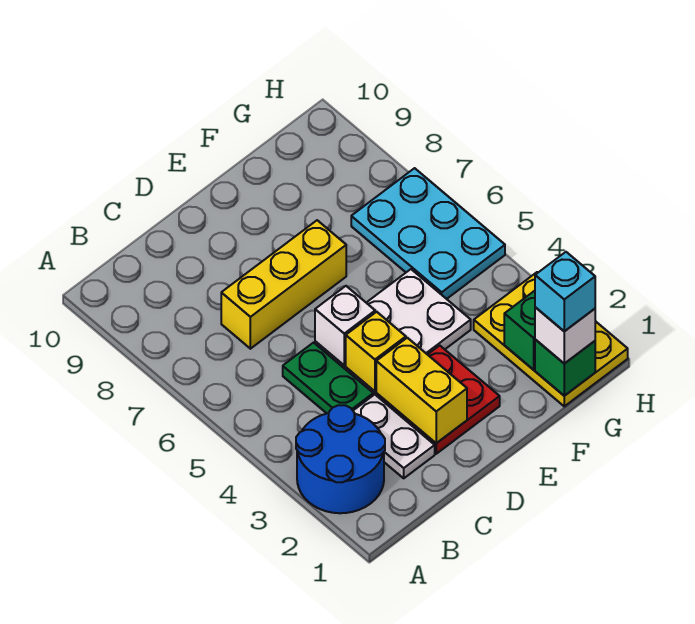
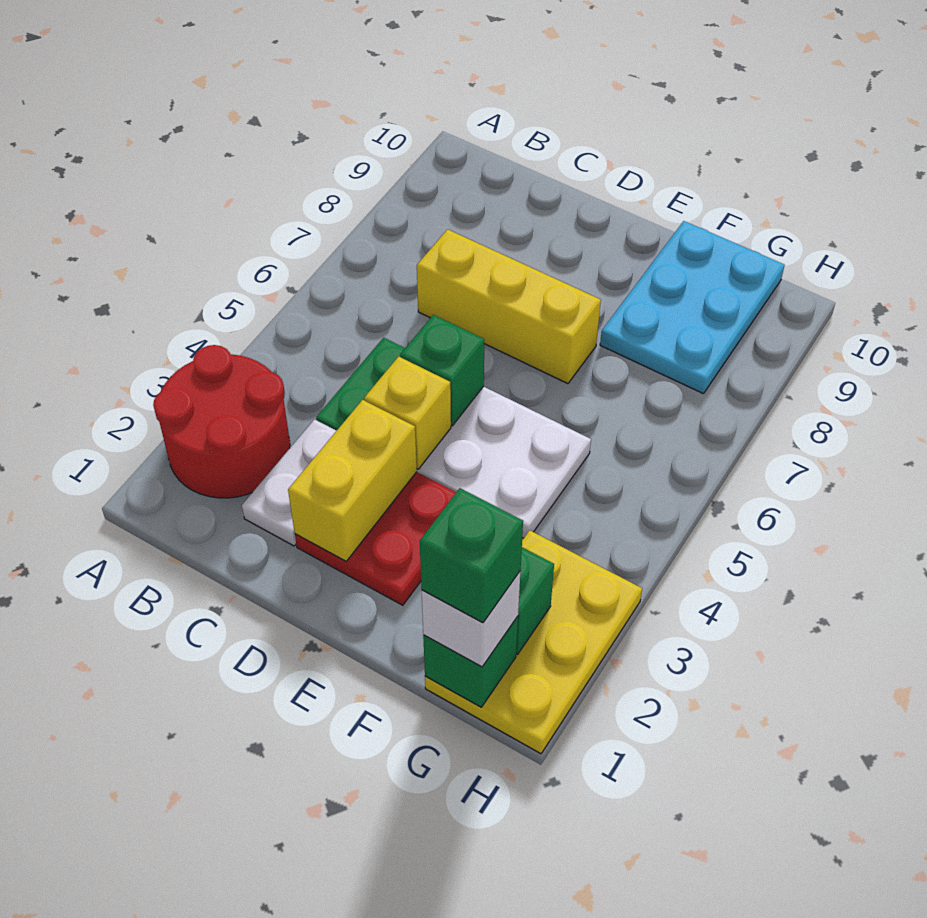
blue round brick A2:B3 level 1 -> red round brick A2:B3 level 1
white brick D5 level 2 -> green brick D5 level 2
cyan brick G1 level 4 -> green brick G1 level 4
cyan plate G5:H7 level 1 -> cyan plate F8:G10 level 1

